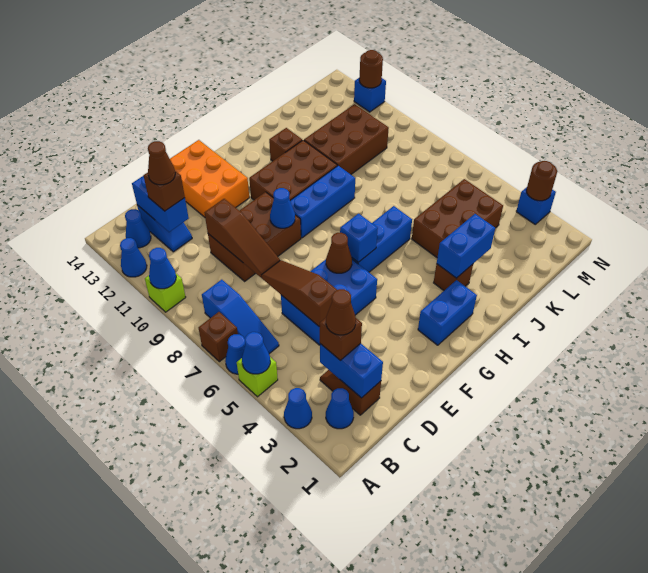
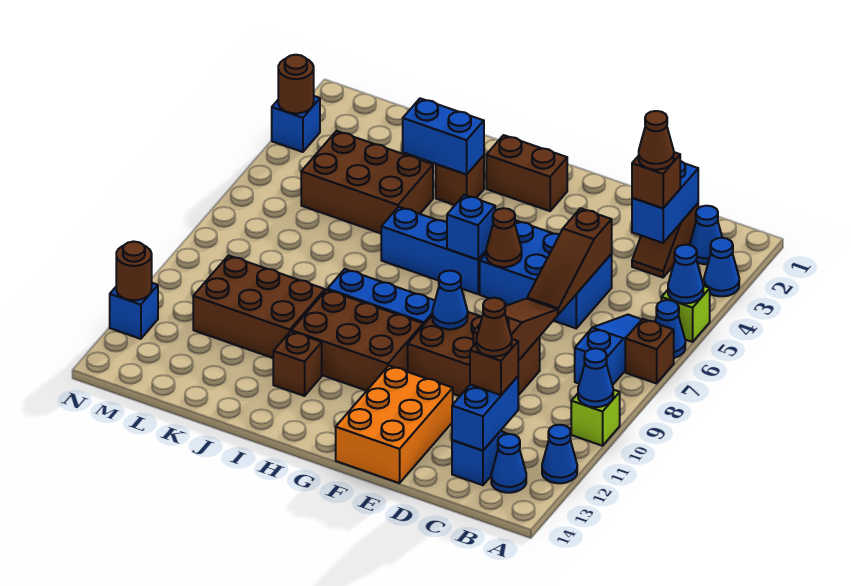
blue brick G2:H2 level 1 -> brown brick G2:H2 level 1

